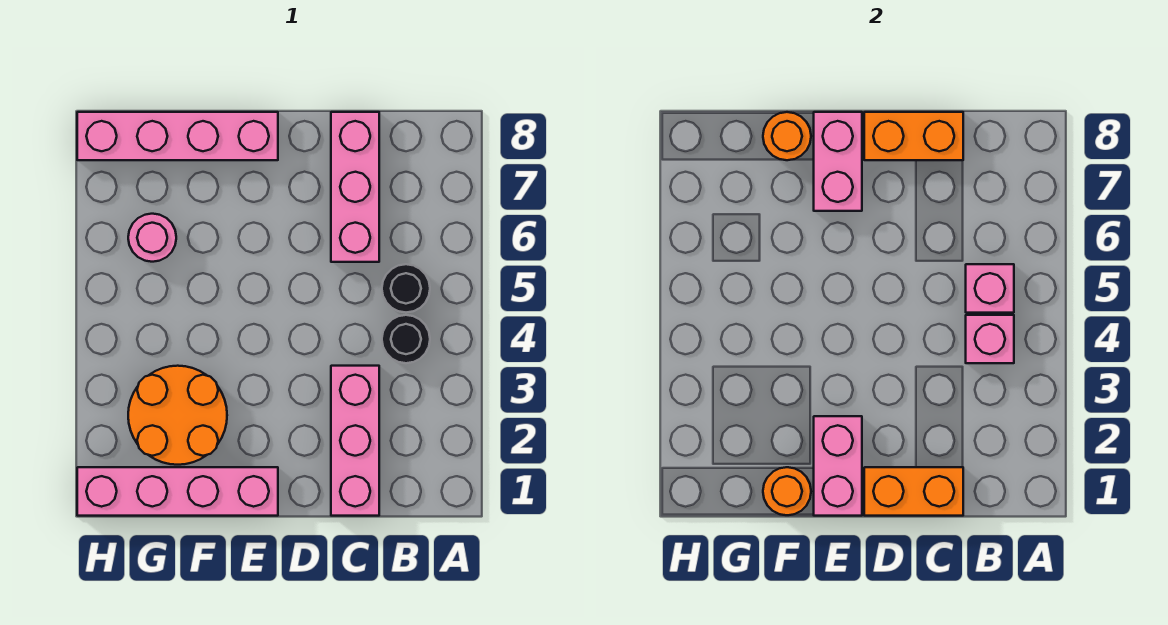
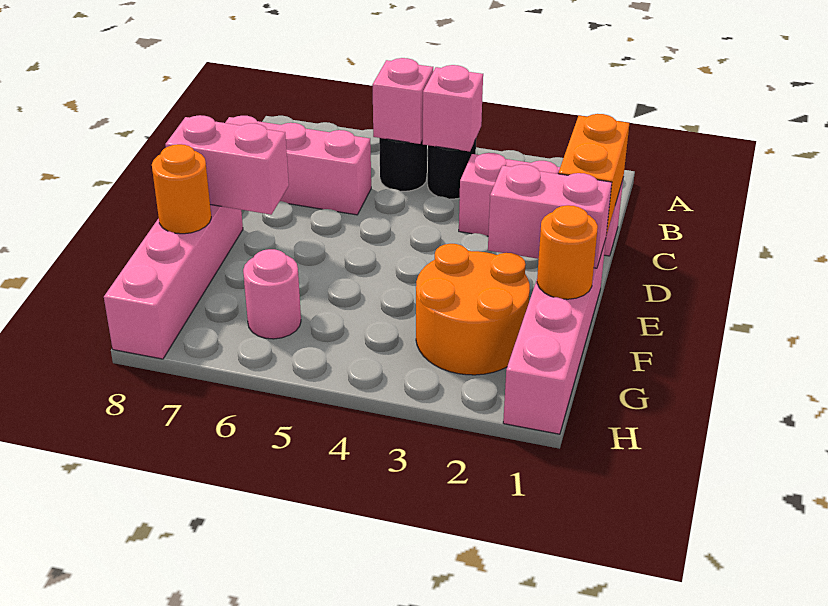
orange brick C8:D8 level 2 -> none

